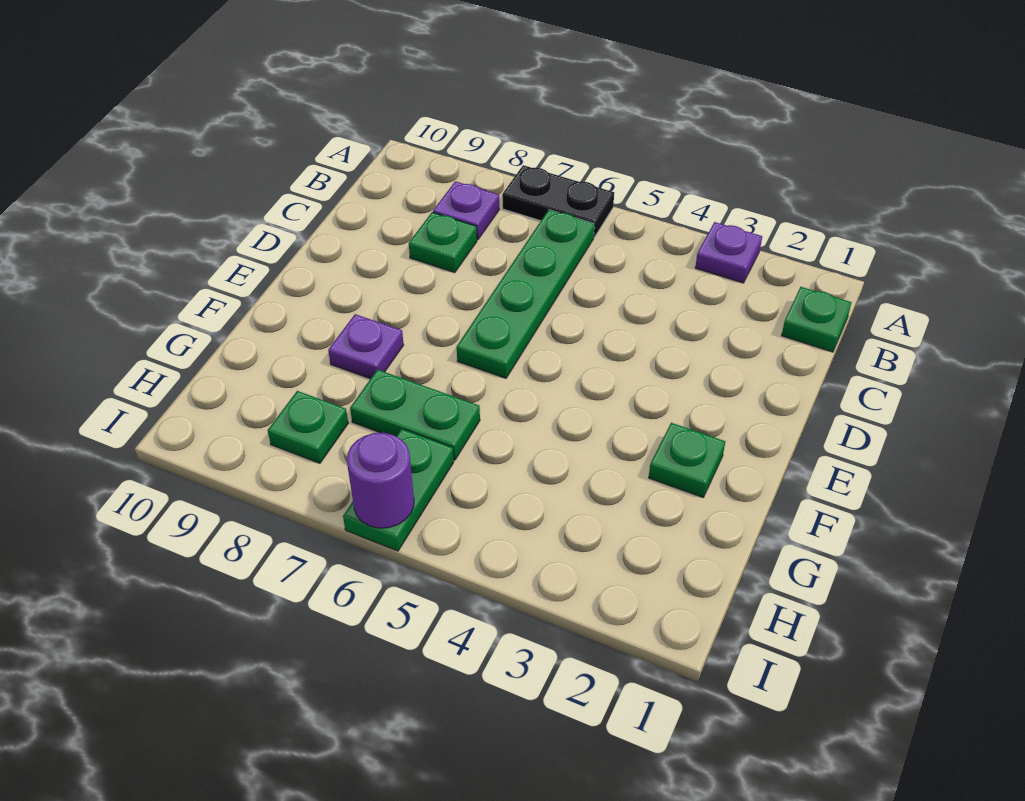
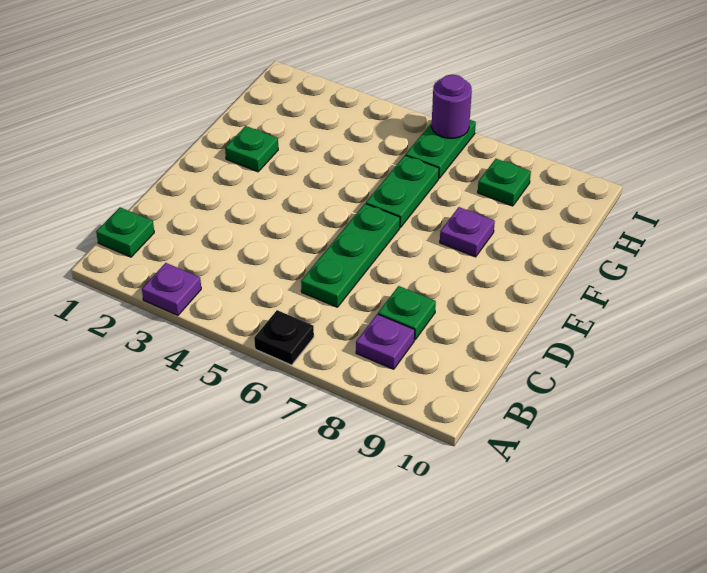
black plate A6:A7 level 1 -> black plate A6 level 1
green plate B6:E6 level 1 -> green plate C6:E6 level 1
green plate G6:G7 level 1 -> green plate F6:G6 level 1

